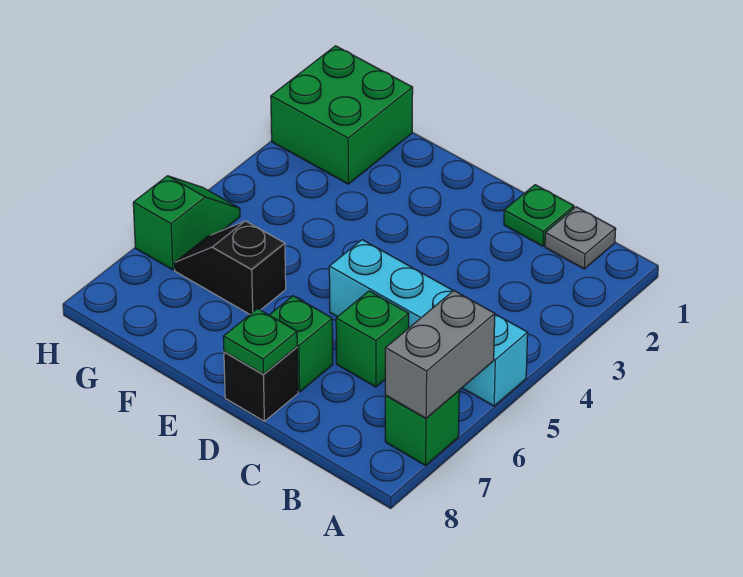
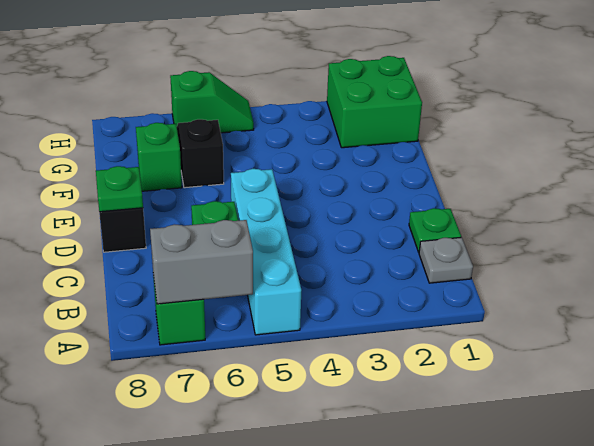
green brick D7 level 1 -> green brick F7 level 1

